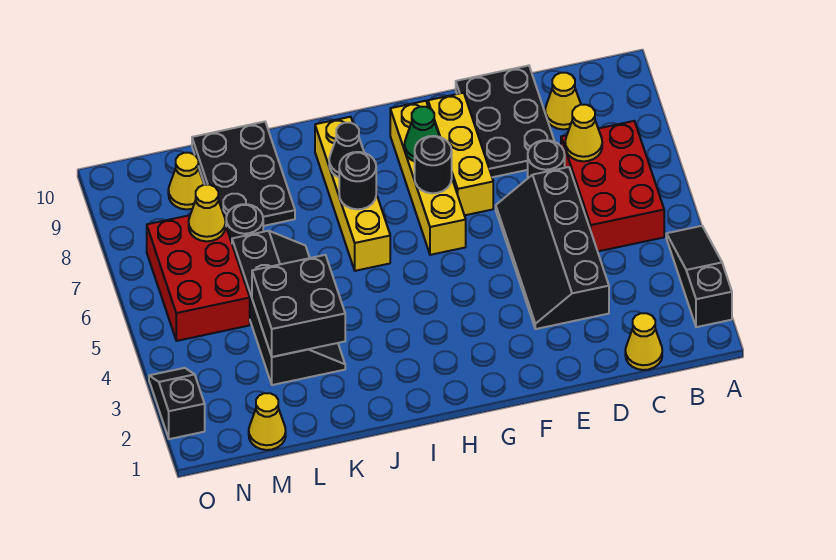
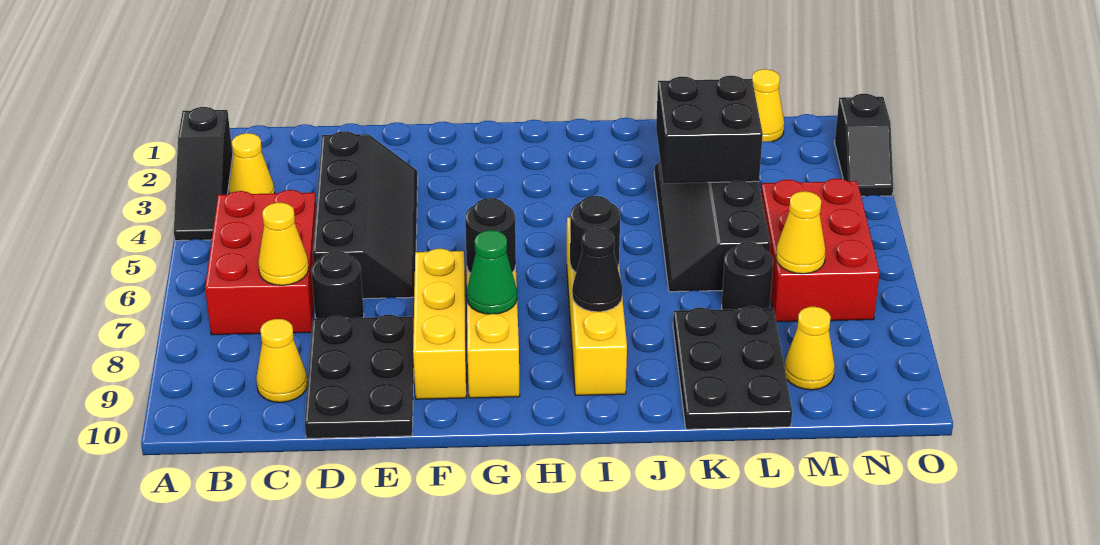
yellow cone C1 level 1 -> yellow cone B3 level 1

